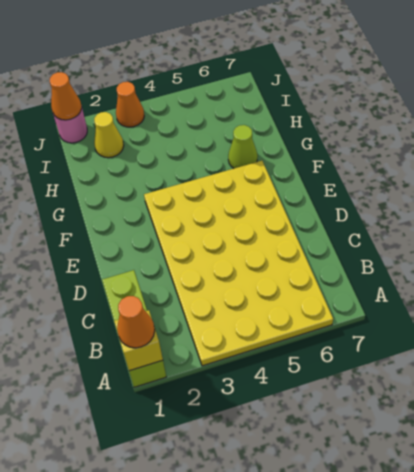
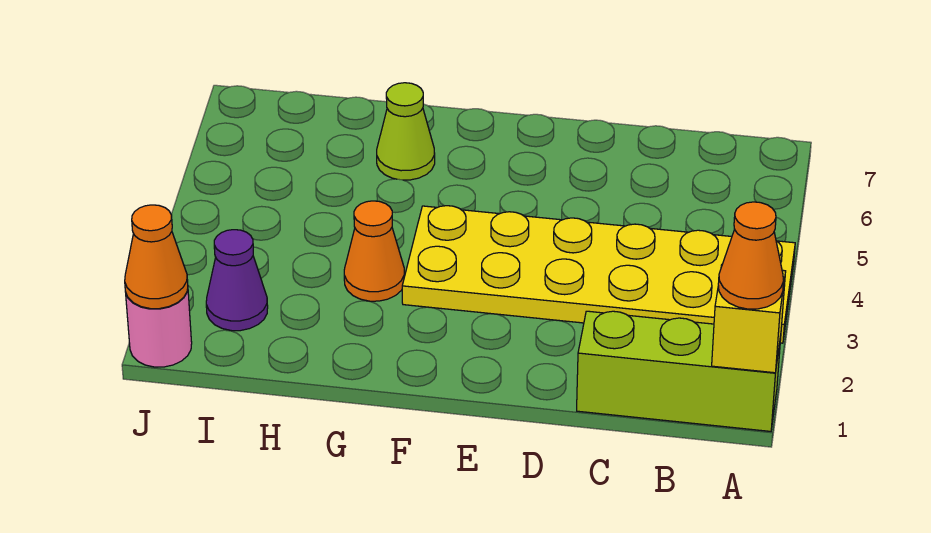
yellow plate A3:F6 level 1 -> yellow plate A3:F4 level 1
yellow cone I2 level 1 -> purple cone I2 level 1
orange cone J3 level 1 -> orange cone G3 level 1

